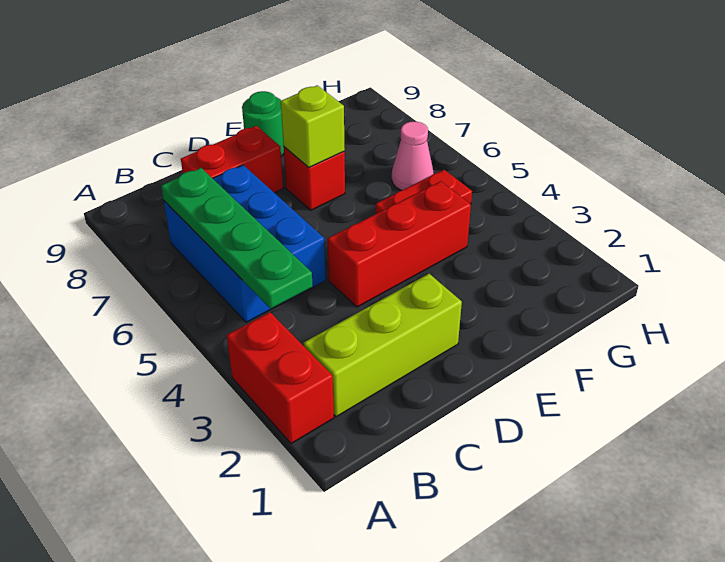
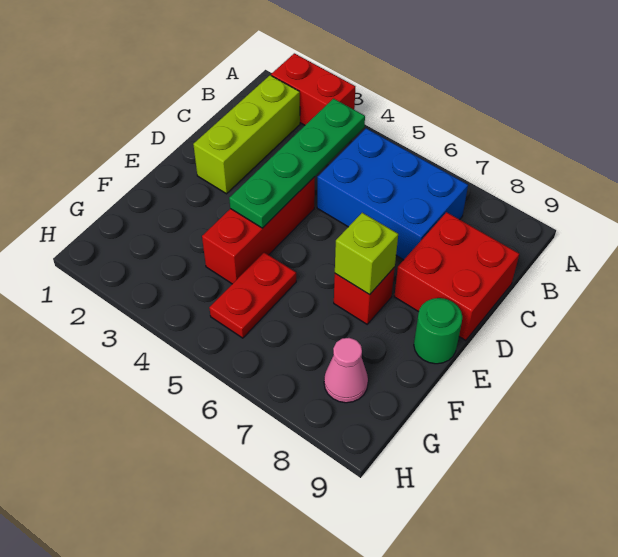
green plate B4:B7 level 2 -> green plate B4:E4 level 2
red brick C8:D8 level 1 -> red brick C8:D9 level 1
pink cone G6 level 1 -> pink cone G8 level 1

